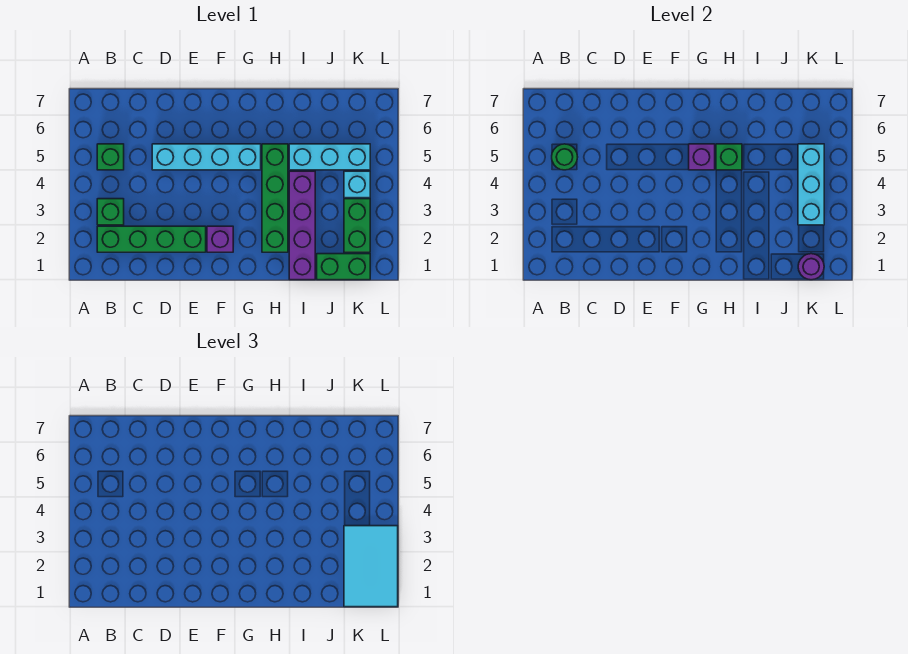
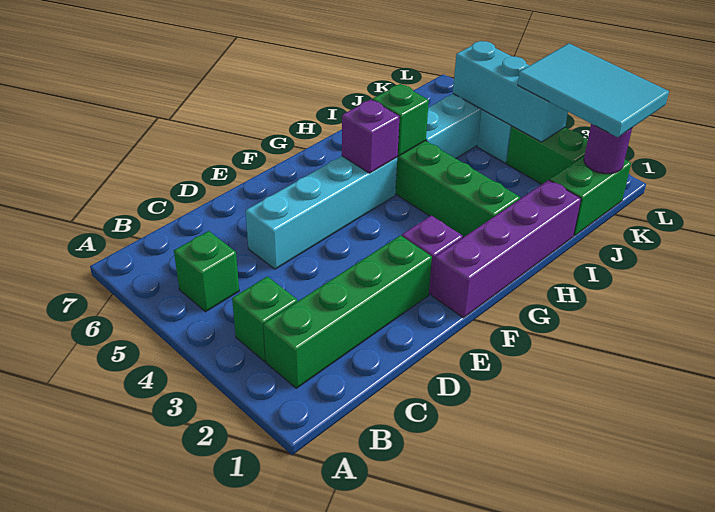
green round brick B5 level 2 -> none
purple brick I1:I4 level 1 -> purple brick F1:I1 level 1

